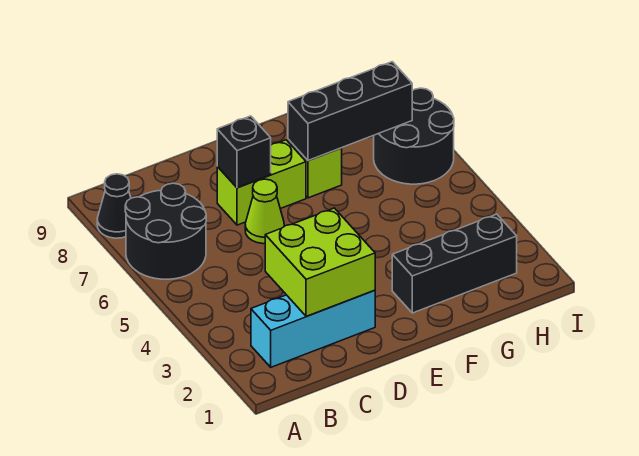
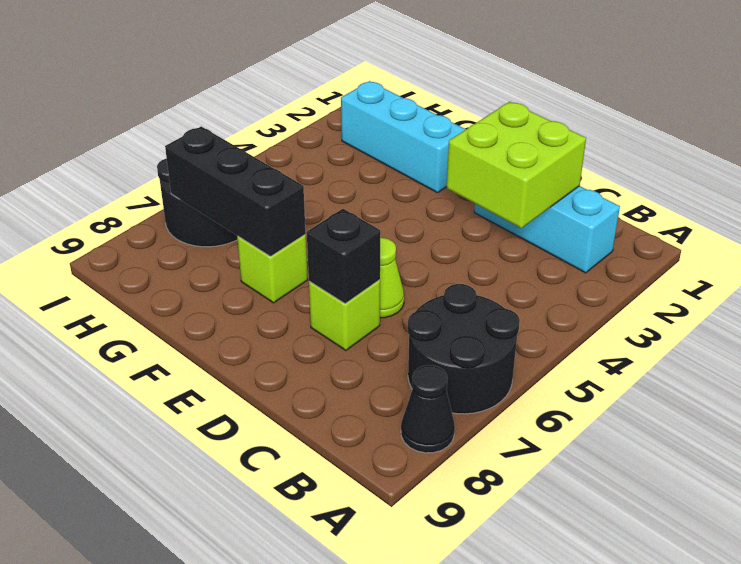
lime brick D7:E7 level 1 -> lime brick D7 level 1
black brick F2:H2 level 1 -> cyan brick F2:H2 level 1

